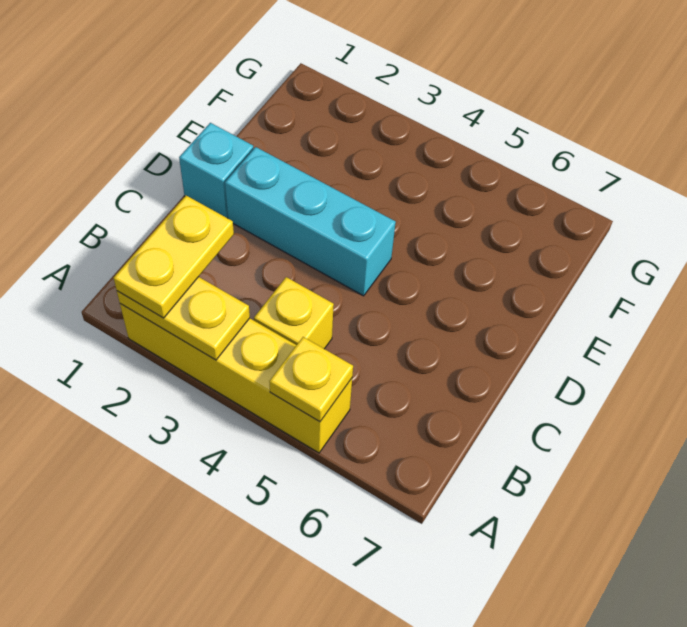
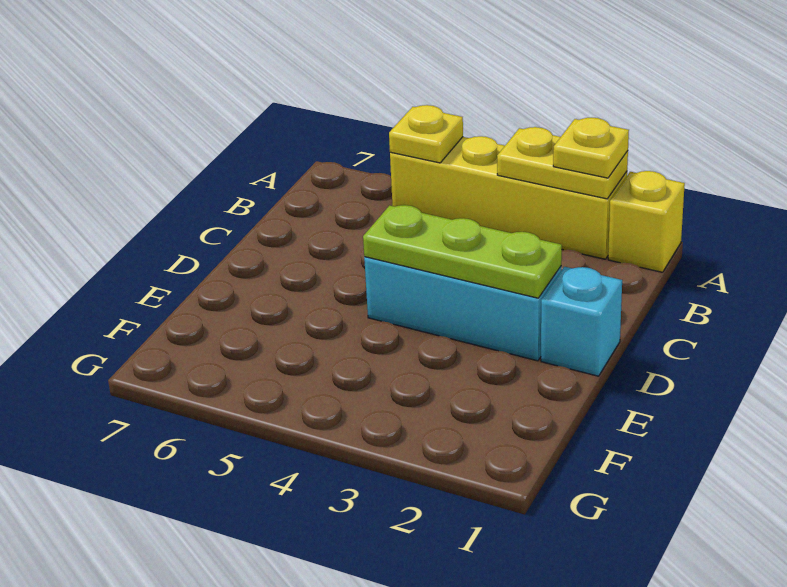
yellow plate A2:B2 level 3 -> yellow plate A2 level 3
yellow brick B4 level 1 -> yellow brick A1 level 1
none -> lime plate D2:D4 level 2

